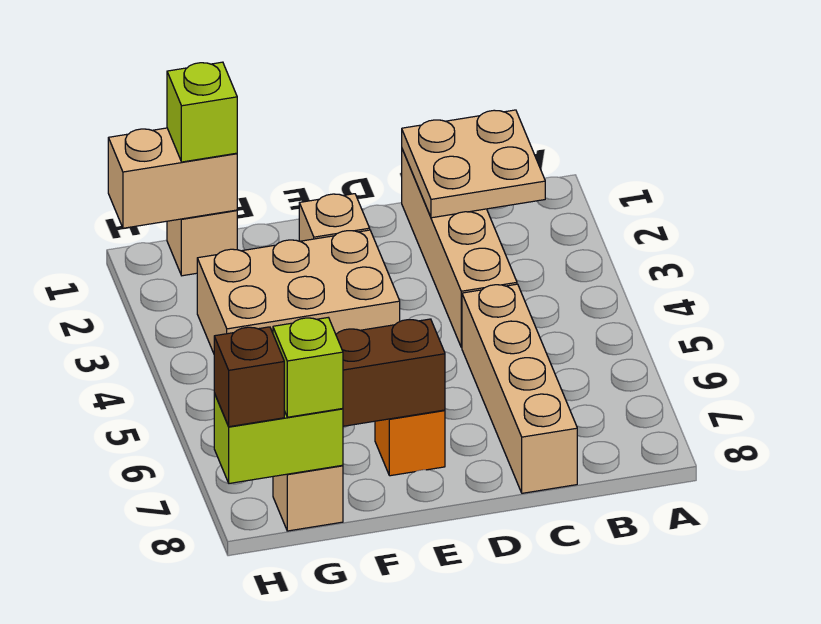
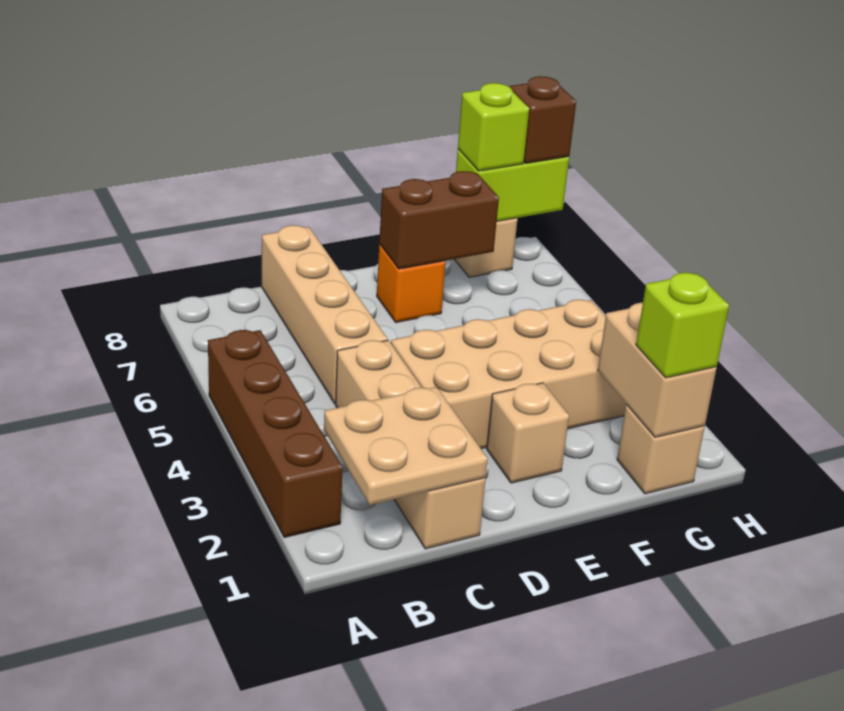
none -> brown brick A2:A5 level 1
tan brick E3:G4 level 1 -> tan brick D3:G4 level 1
tan brick G1:H1 level 2 -> tan brick G1:G2 level 2

